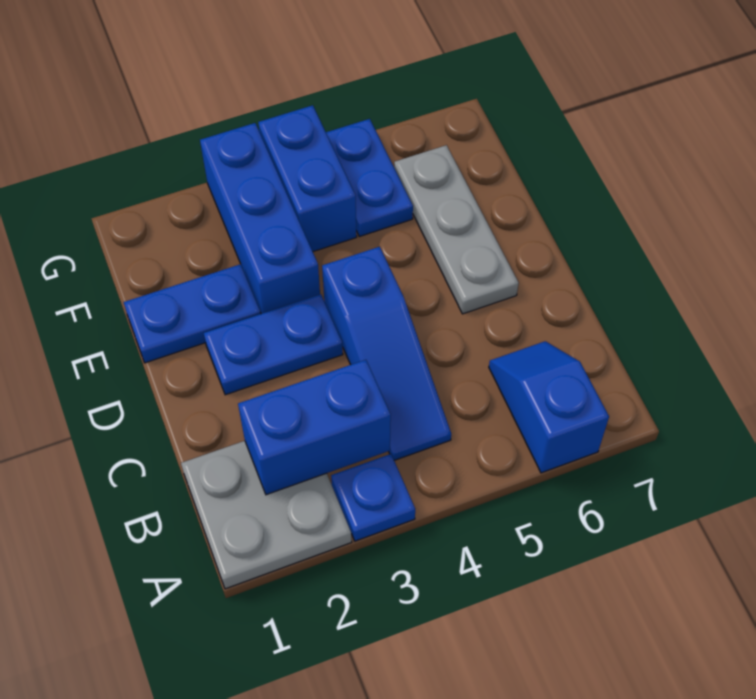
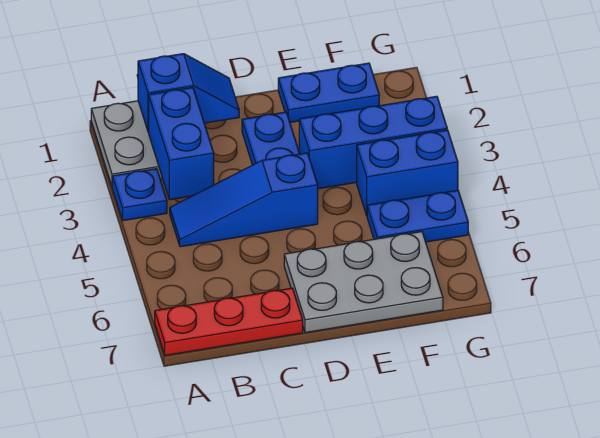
blue slope A6:B6 level 1 top A -> blue slope B1:C1 level 2 top B
none -> red plate A7:C7 level 1
grey plate D6:F6 level 1 -> grey plate D6:F7 level 1
blue plate E1:E2 level 1 -> blue plate E1:F1 level 1

